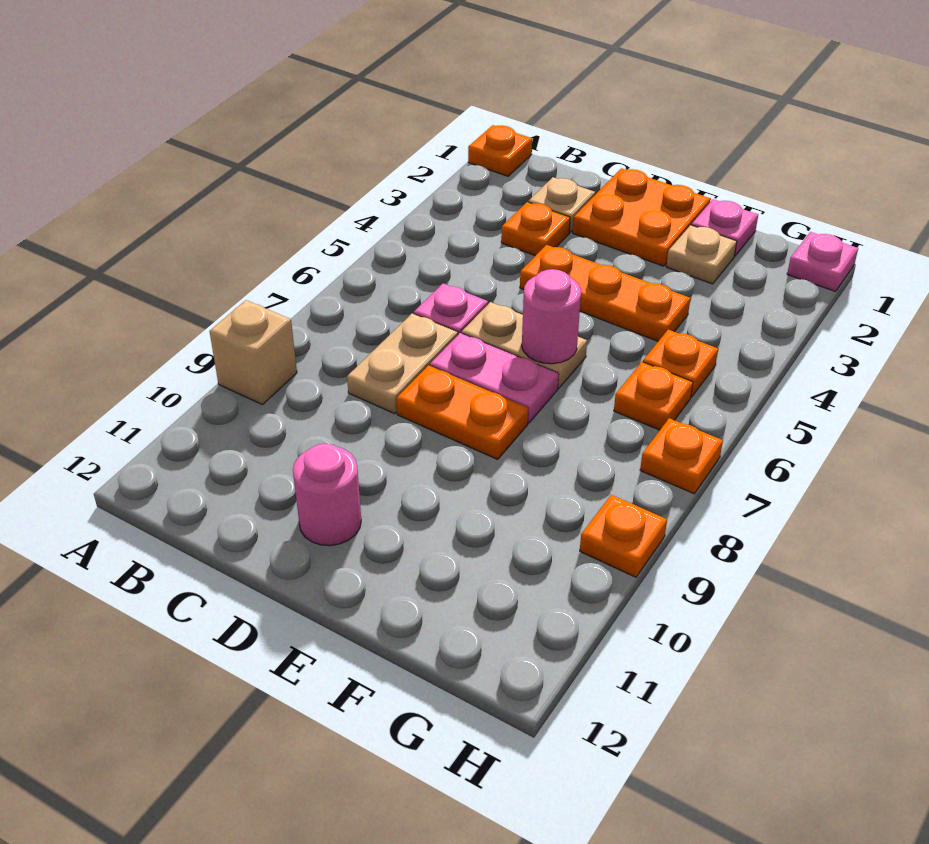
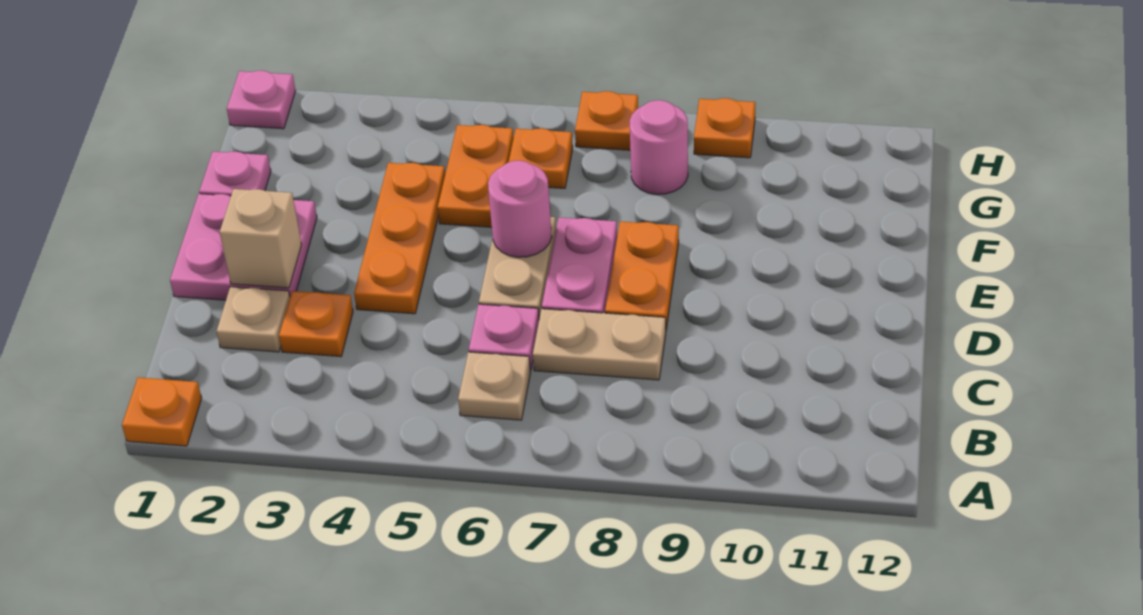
tan brick A9 level 1 -> tan brick D2 level 2
orange plate D1:E2 level 1 -> pink plate D1:E2 level 1
pink round brick D11 level 1 -> pink round brick G8 level 1
tan plate F2 level 1 -> tan plate B6 level 1
orange plate G5 level 1 -> orange plate F5:G5 level 1

